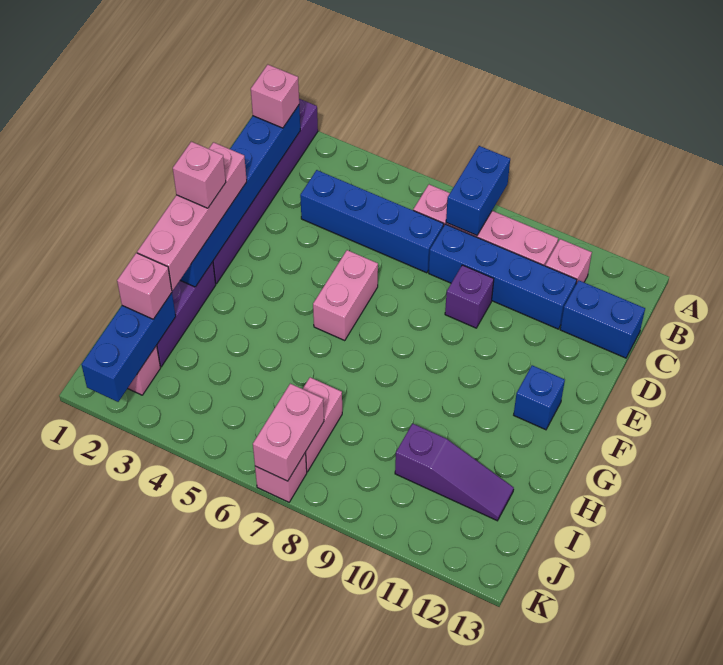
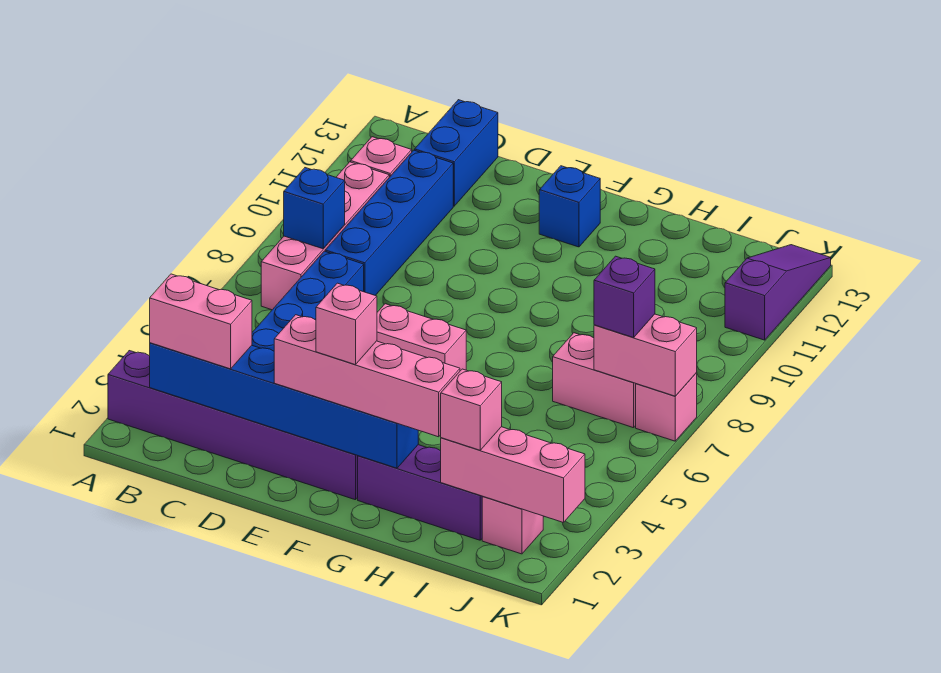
blue brick A8:B8 level 2 -> blue brick B8 level 2
pink brick B2 level 3 -> pink brick B2:C2 level 3
purple brick D9 level 1 -> purple brick J7 level 3
blue brick I2:K2 level 2 -> pink brick I2:K2 level 2
purple slope I10:I12 level 1 top 10 -> purple slope K11:K13 level 1 top 11

